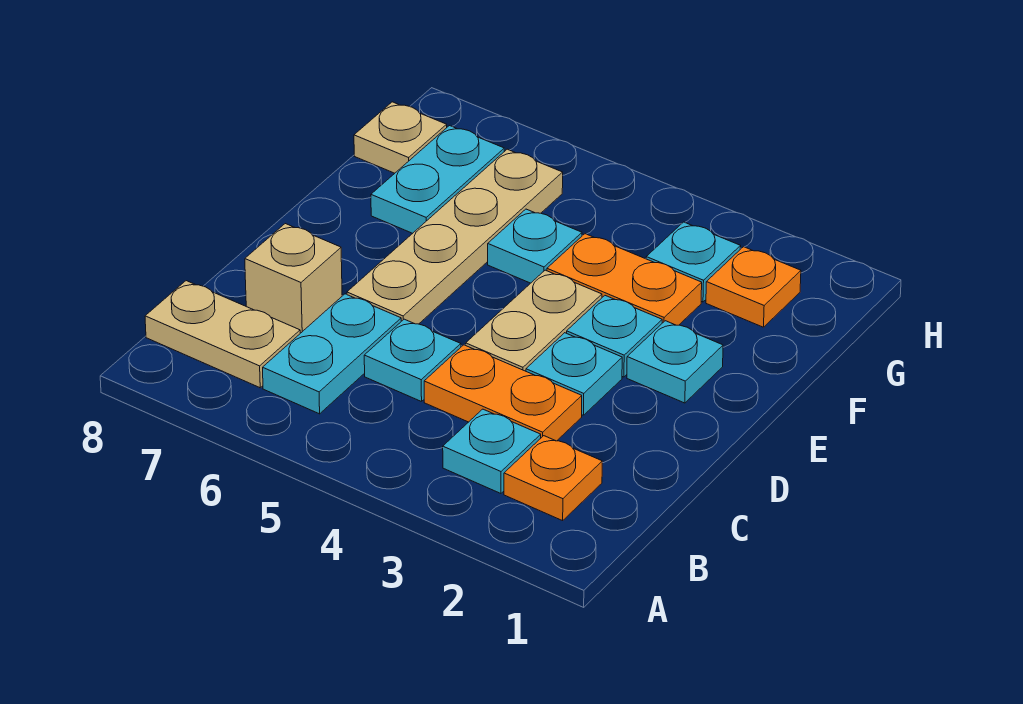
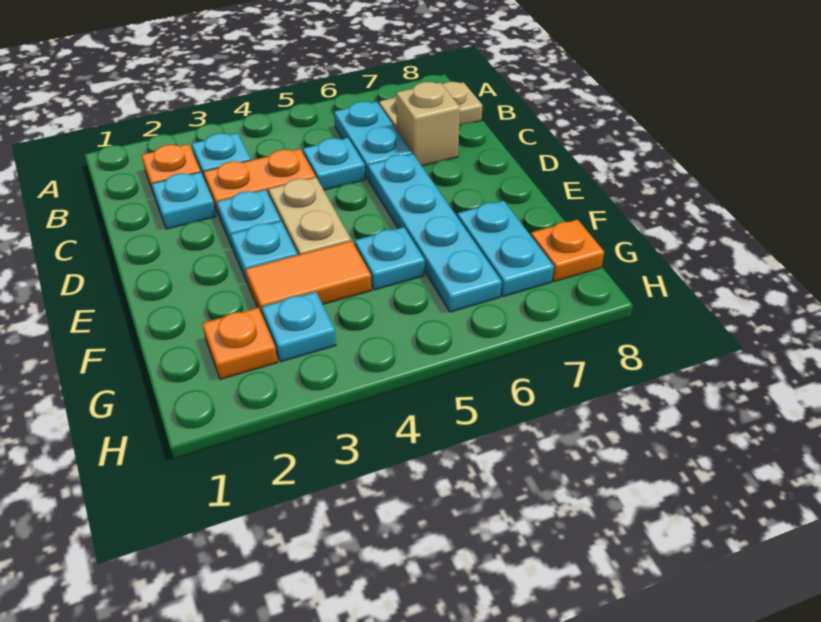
tan plate D6:G6 level 1 -> cyan plate D6:G6 level 1
cyan plate E2 level 1 -> cyan plate C2 level 1
orange plate F3:F4 level 1 -> orange tile F3:F4 level 1
tan plate G8 level 1 -> orange plate G8 level 1

